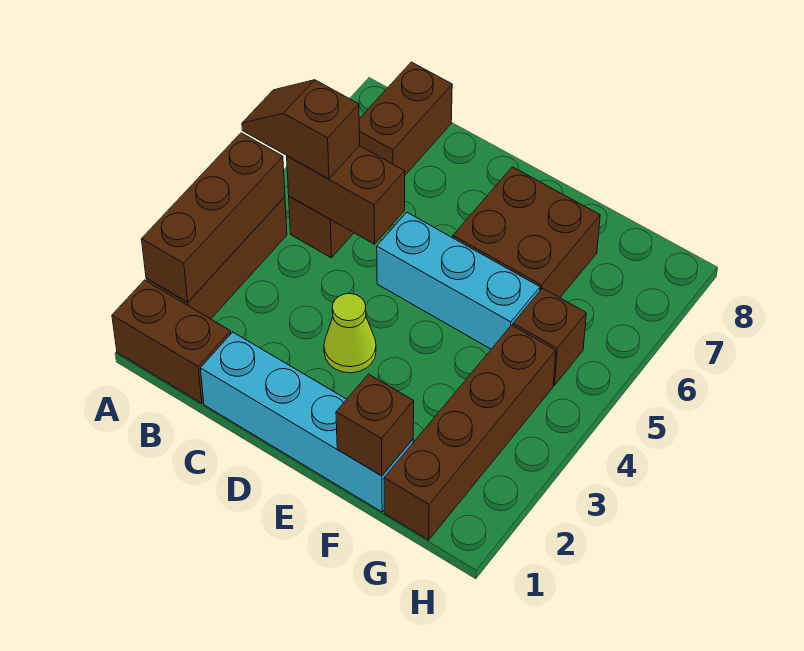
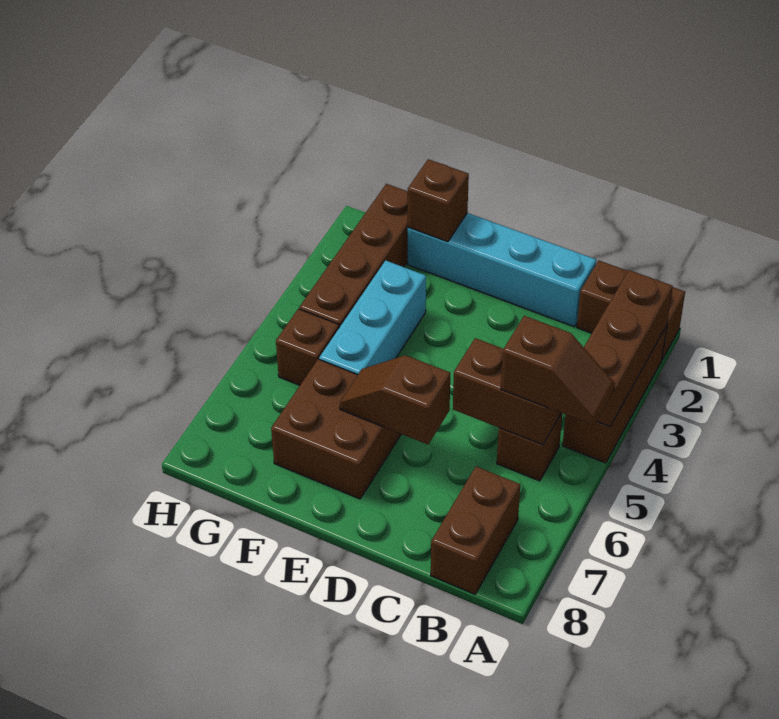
lime cone D3 level 1 -> none
cyan brick D5:F5 level 1 -> cyan brick F3:F5 level 1
none -> brown slope D6:E6 level 2 top D

